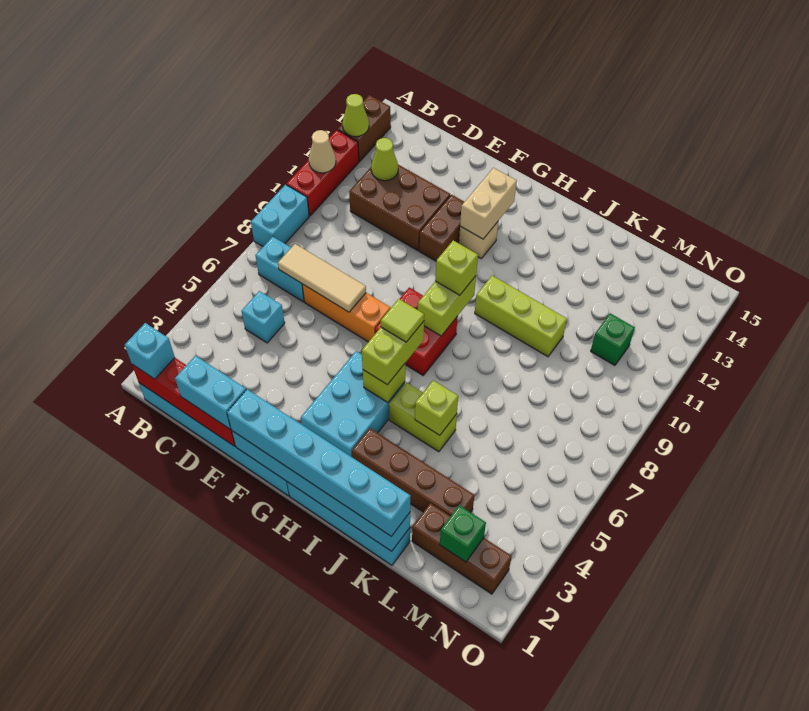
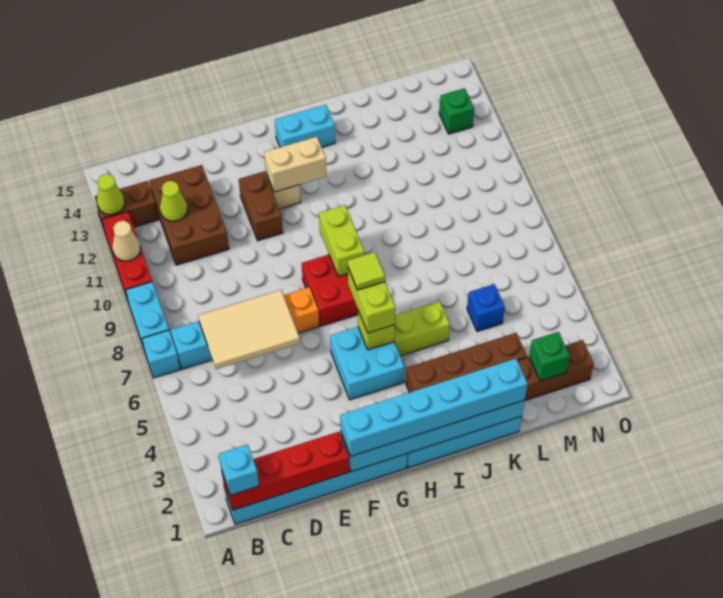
brown brick A13:A14 level 1 -> brown brick A13:B13 level 1
cyan brick C5 level 1 -> cyan brick A7 level 1
tan tile C7:E7 level 2 -> tan tile C6:E7 level 2
brown brick C11:E12 level 1 -> brown brick C11:D13 level 1
cyan brick D1:E1 level 3 -> cyan brick H14:I14 level 1
cyan brick G3:H5 level 1 -> cyan brick G4:H5 level 1
tan brick G12:G13 level 2 -> tan brick G12:H12 level 2
lime brick H9 level 3 -> none
lime brick I10:K10 level 1 -> none
lime brick J5 level 2 -> none
none -> blue brick L5 level 1
green brick M11 level 1 -> green brick N13 level 1

